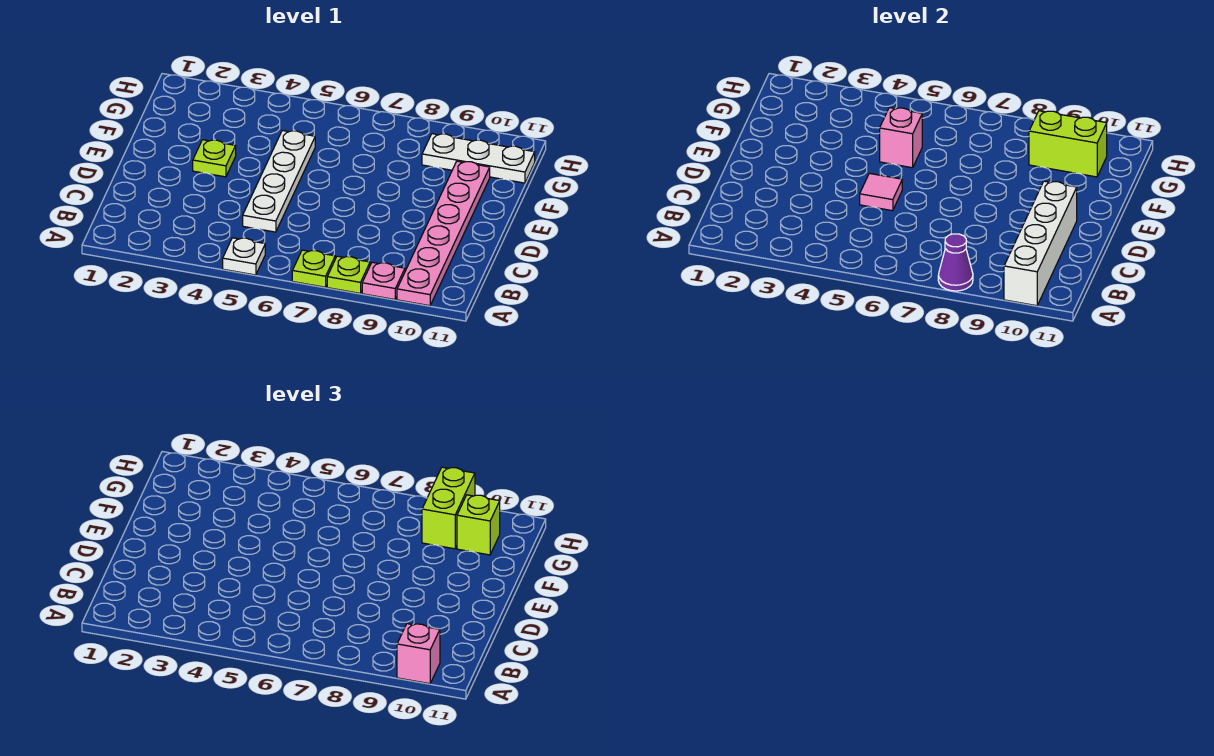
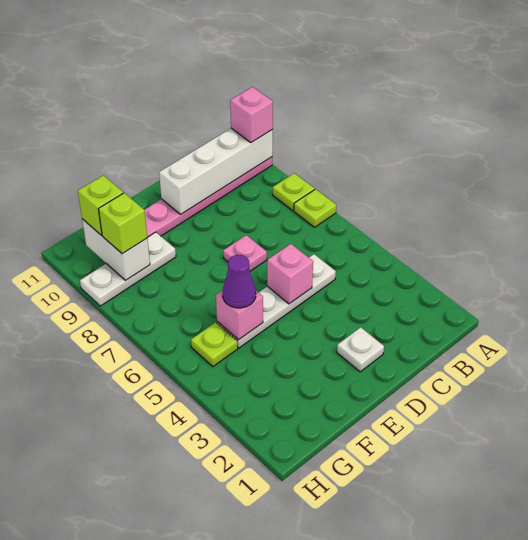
white plate A5 level 1 -> white plate D2 level 1
purple cone A8 level 2 -> purple cone F5 level 3
pink plate A9 level 1 -> pink plate D7 level 1
pink tile D5 level 2 -> pink brick D5 level 2
lime plate E3 level 1 -> lime plate G5 level 1
white plate G9:G11 level 1 -> white plate F9:H9 level 1
lime brick G9:G10 level 2 -> white brick G9:G10 level 2
lime brick G9:H9 level 3 -> lime brick G9 level 3

